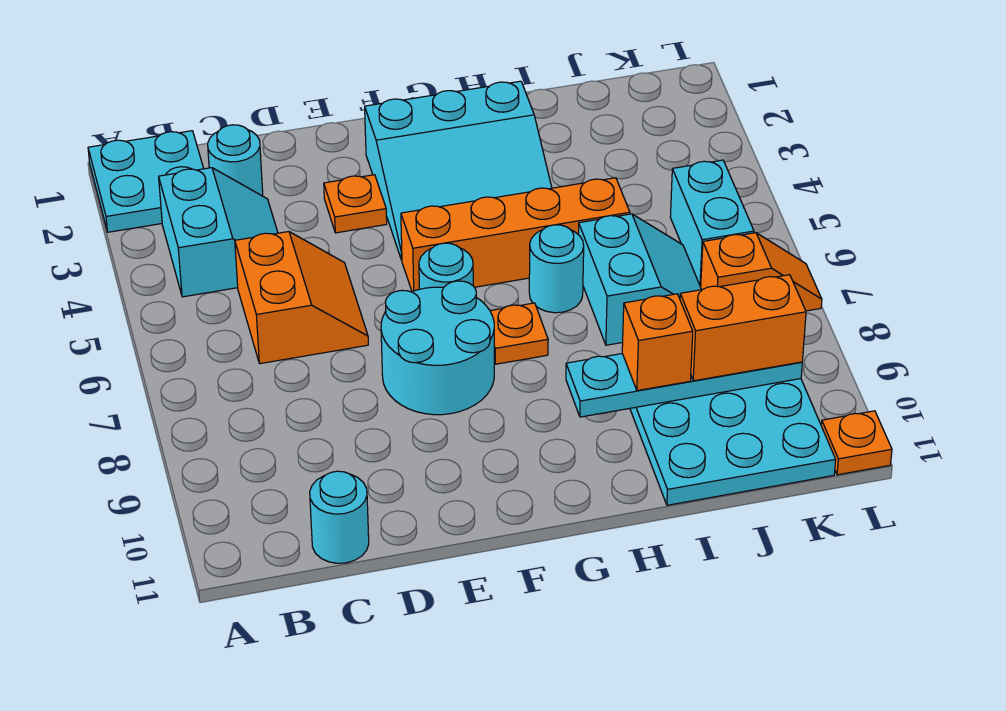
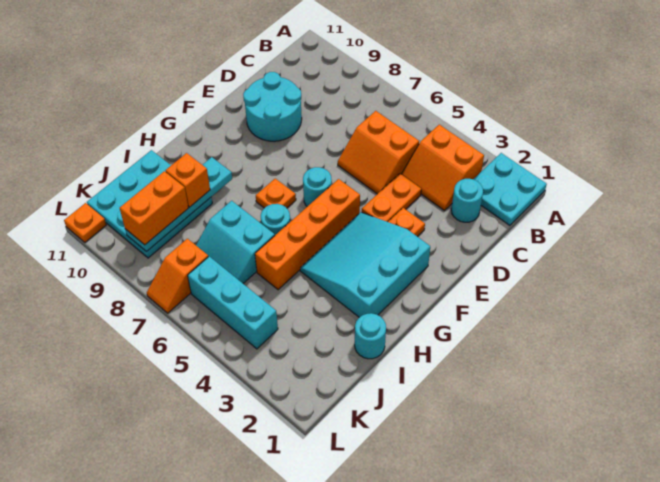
cyan slope B3:C4 level 1 top B -> orange slope B3:C4 level 1 top B
cyan round brick C11 level 1 -> cyan round brick I1 level 1
none -> orange plate D4:E4 level 1
cyan round brick E7:F8 level 1 -> cyan round brick D9:E10 level 1
cyan brick K5:K6 level 1 -> cyan brick K4:K6 level 1

